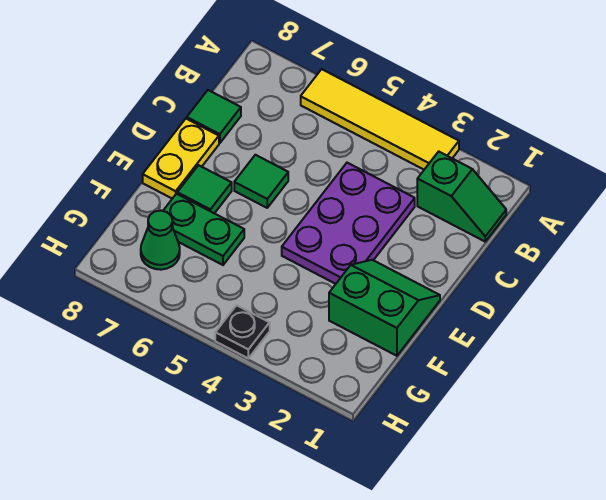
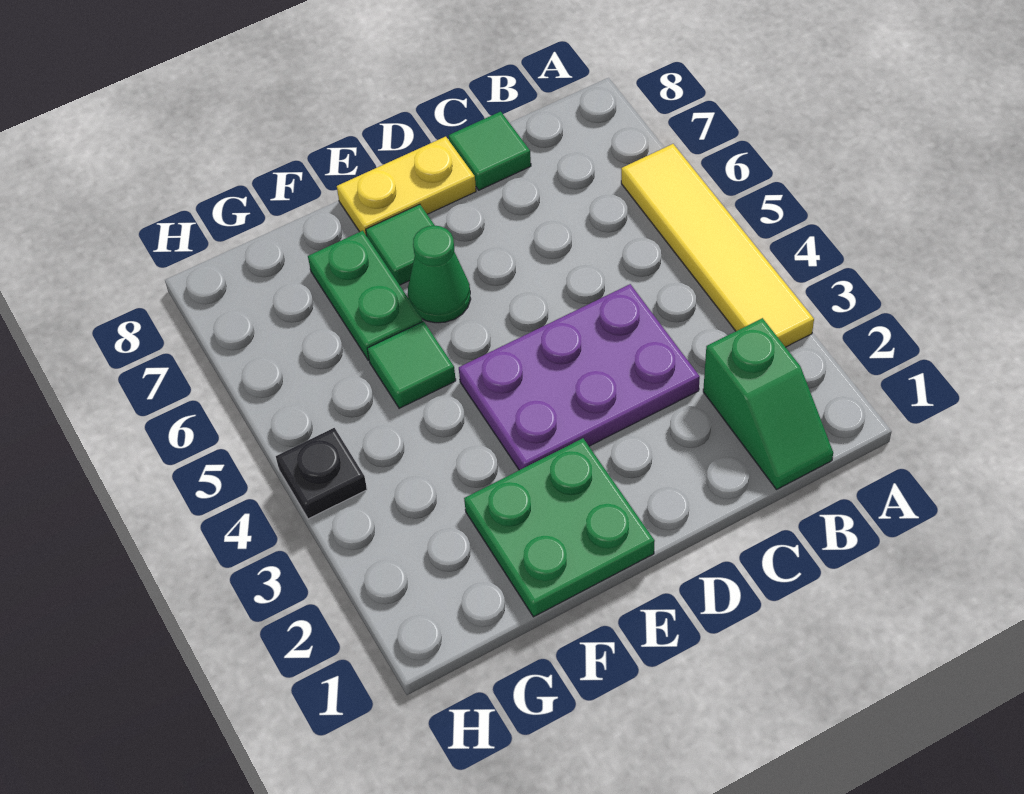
green tile D6 level 1 -> green tile F5 level 1
green slope E1:F2 level 1 top F -> green plate E1:F2 level 1
green cone G7 level 1 -> green cone E6 level 1

